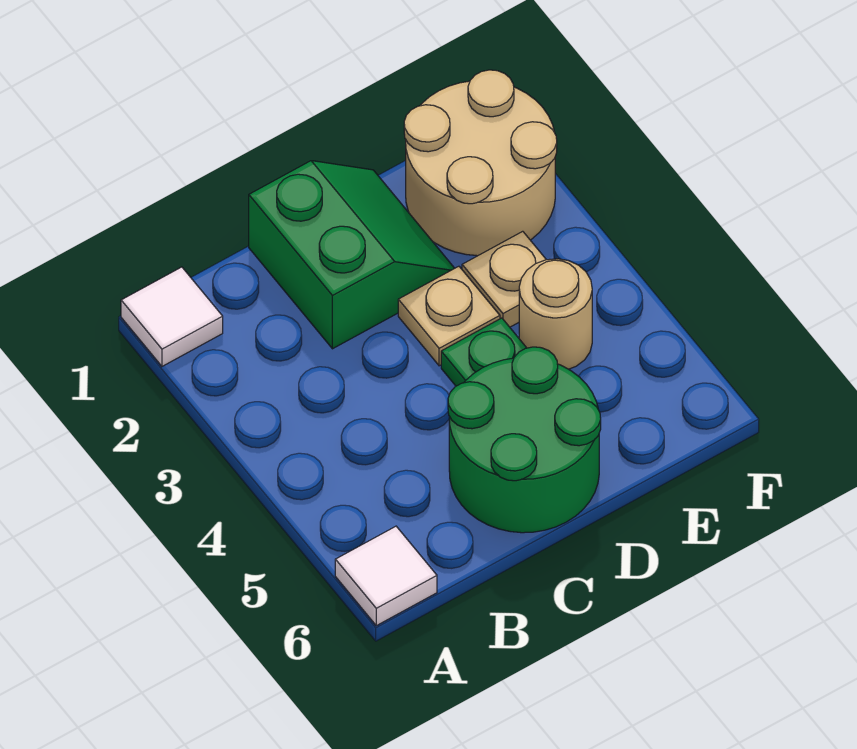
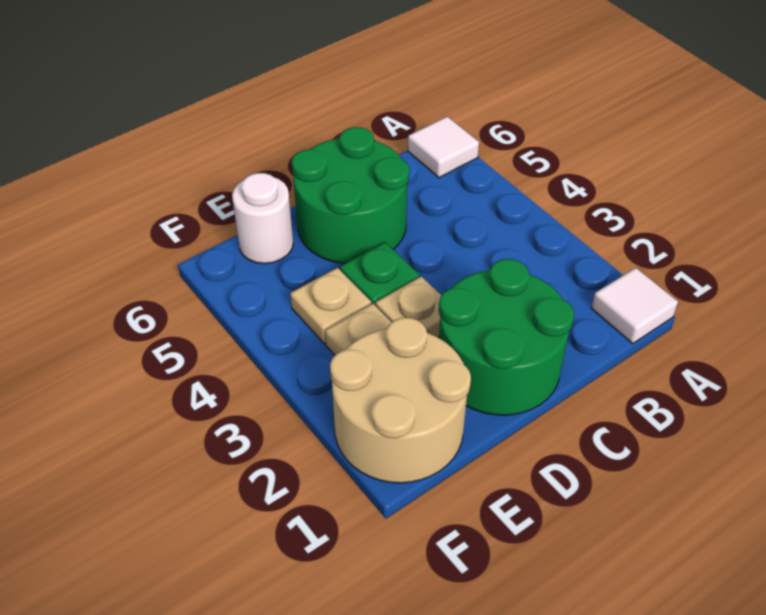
green slope C1:D2 level 1 top C -> green round brick C1:D2 level 1
tan round brick E4 level 1 -> tan plate E4 level 1
none -> white round brick E6 level 1

